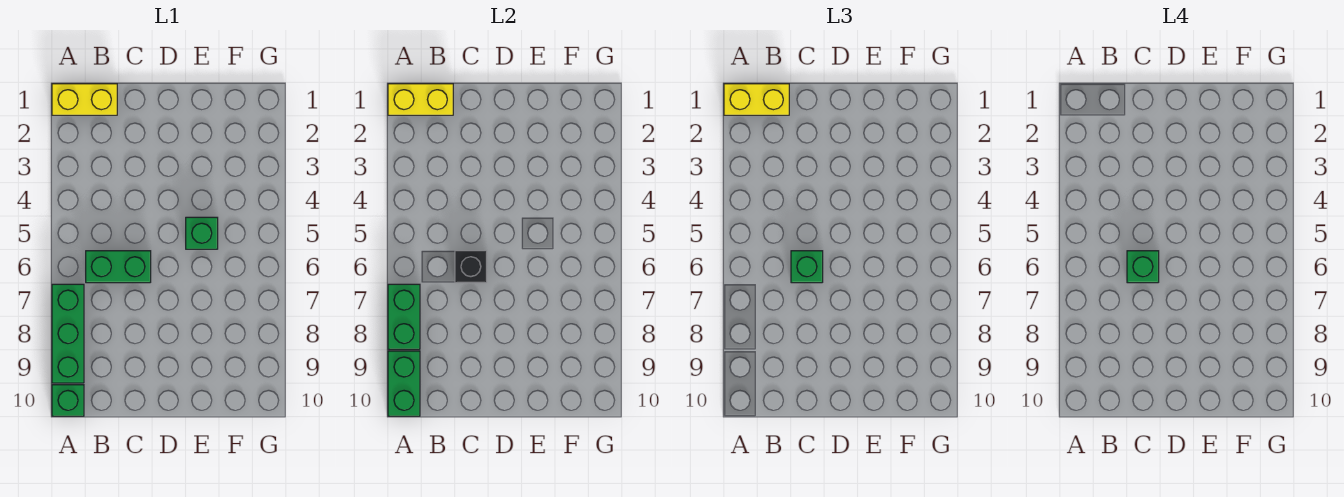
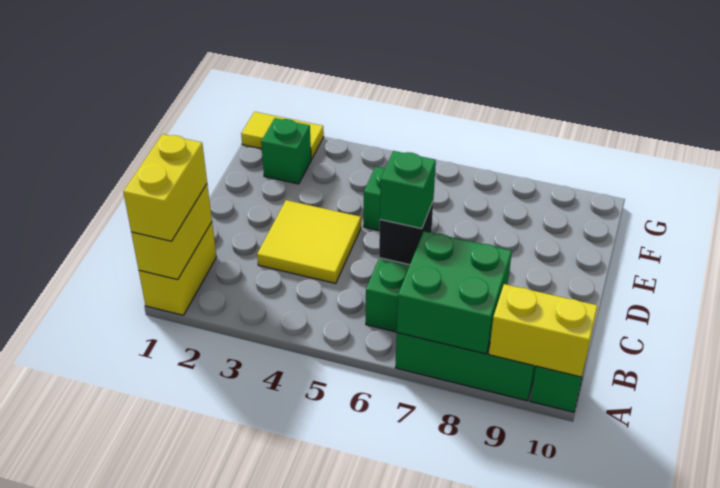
green brick A7:A8 level 2 -> green brick A7:B8 level 2
green brick A9:A10 level 2 -> yellow brick A9:A10 level 2
none -> yellow tile C3:D4 level 1
green brick C6 level 4 -> green brick F2 level 1
none -> yellow tile G1:G2 level 1

